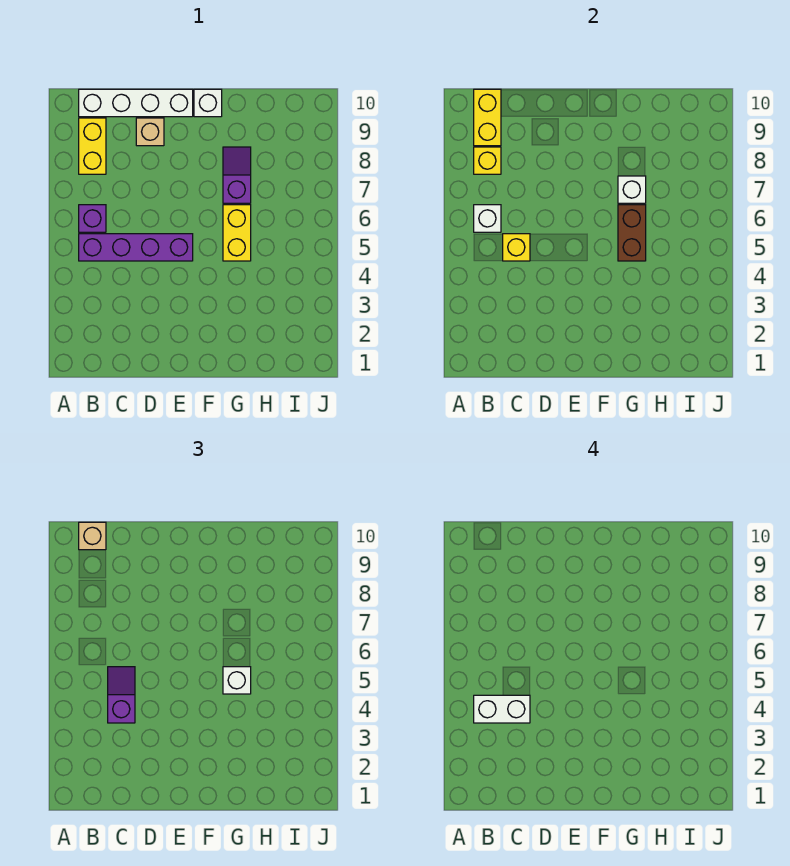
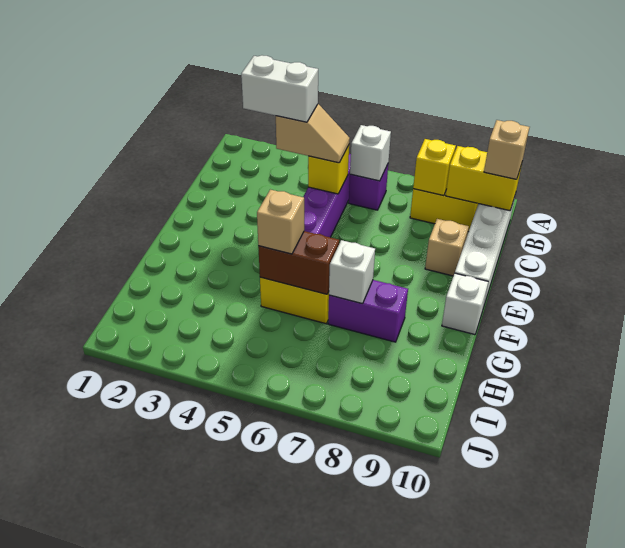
white brick B4:C4 level 4 -> white brick C3:C4 level 4
purple slope C4:C5 level 3 top 4 -> tan slope C4:C5 level 3 top 4
white brick G5 level 3 -> tan brick G5 level 3
purple slope G7:G8 level 1 top 7 -> purple brick G7:G8 level 1

